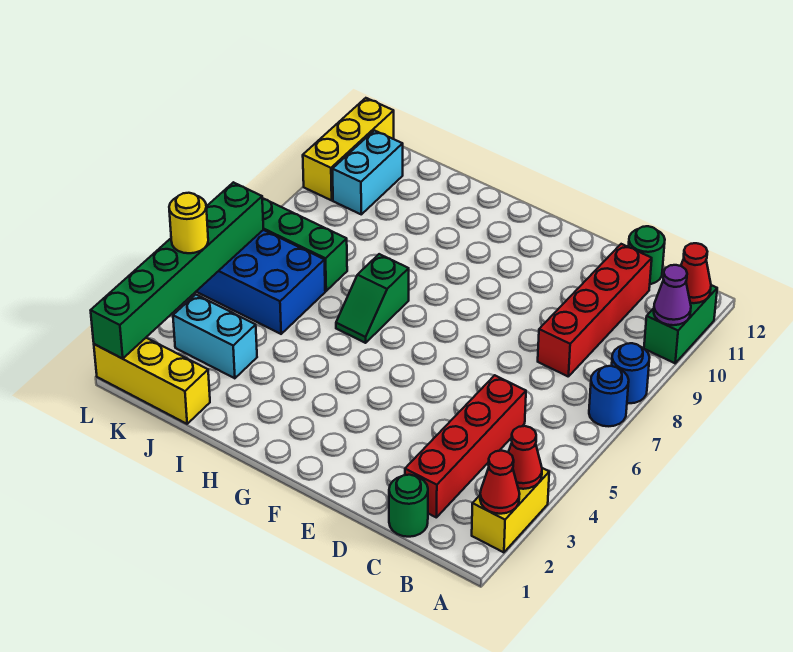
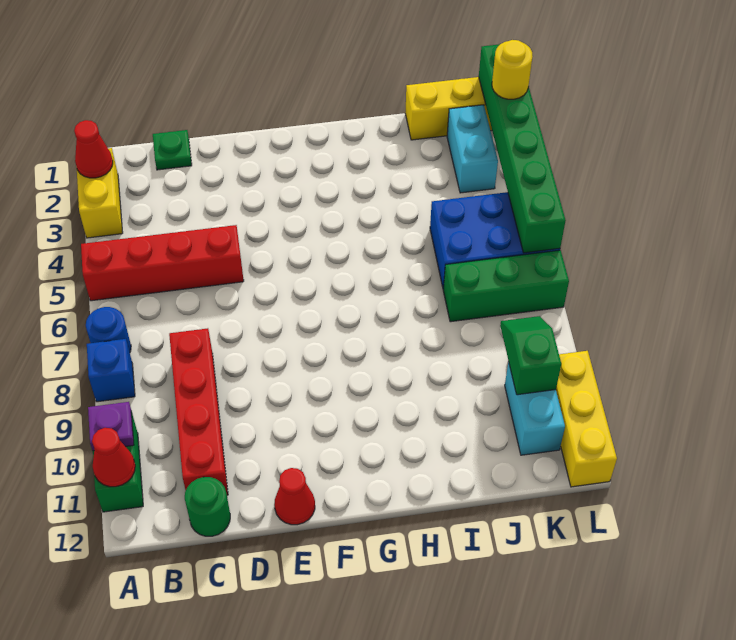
red cone A3 level 2 -> red cone E12 level 1
blue round brick A8 level 1 -> blue brick A8 level 1
purple cone A10 level 2 -> purple plate A10 level 2
green round brick C1 level 1 -> green plate C1 level 1
red brick C2:C5 level 1 -> red brick A5:D5 level 1
green slope H6:H7 level 1 top 7 -> green slope K9:K10 level 2 top 10
cyan brick J3:K3 level 1 -> cyan brick K2:K3 level 1
yellow round brick L4 level 3 -> yellow round brick L2 level 3

